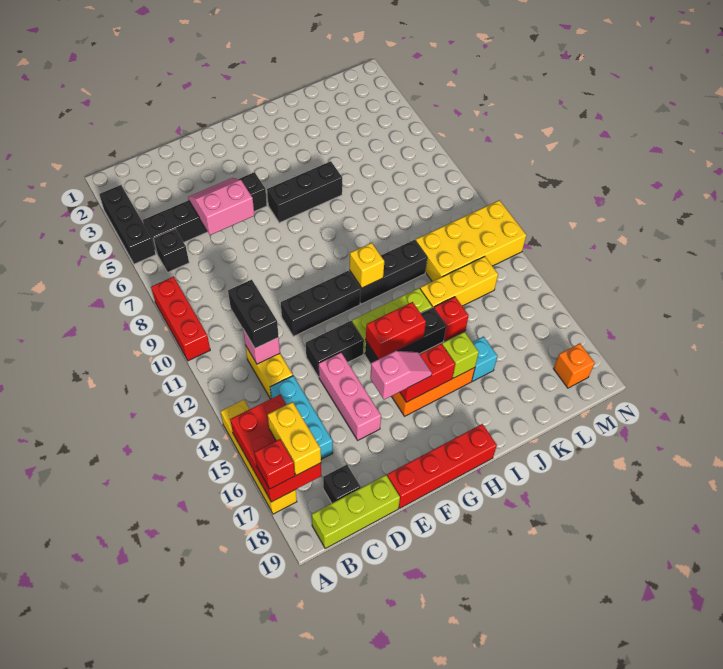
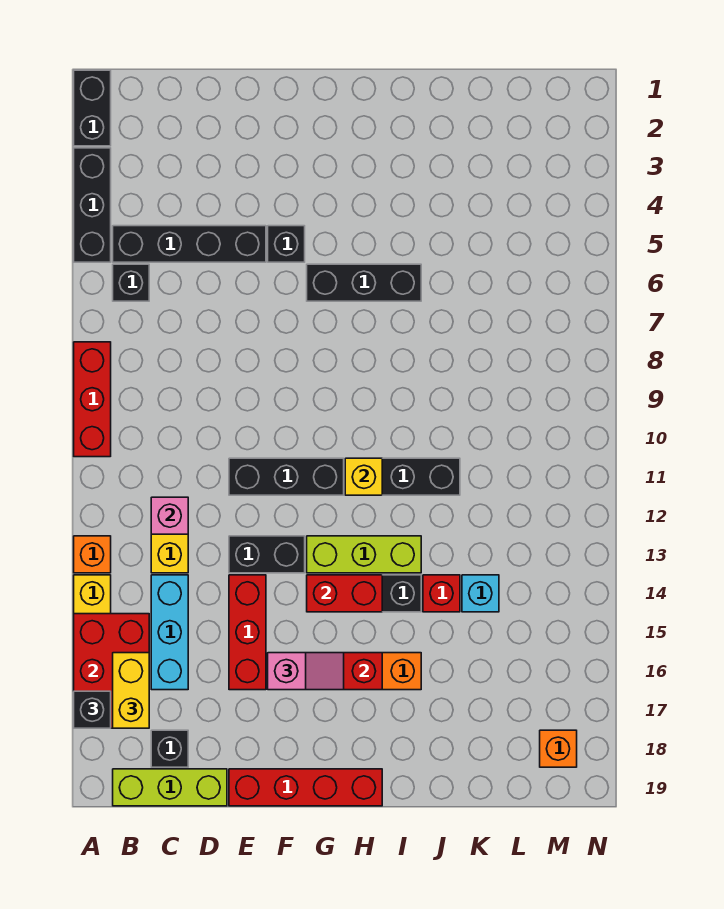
none -> orange brick A13 level 1
red brick A17 level 3 -> black brick A17 level 3
black brick C11:C12 level 3 -> black brick A1:A2 level 1
pink slope D5:E6 level 2 top 6 -> none
pink brick E14:E16 level 1 -> red brick E14:E16 level 1
lime brick I16 level 2 -> none
yellow brick J13:L13 level 1 -> none
cyan brick J16 level 1 -> cyan brick K14 level 1
yellow brick K11:N12 level 1 -> none

